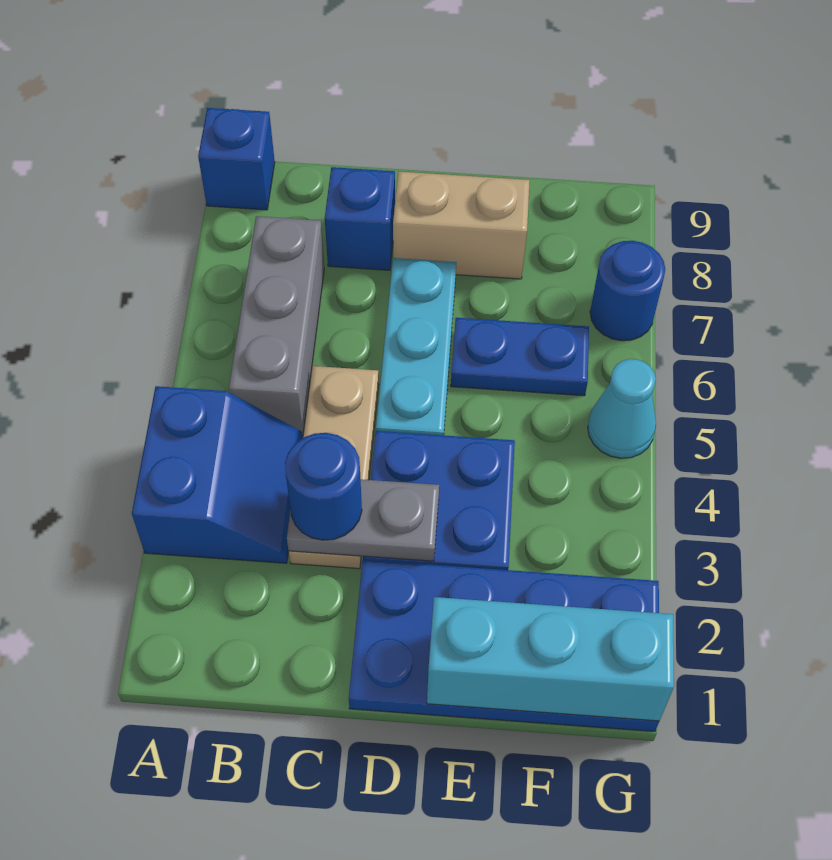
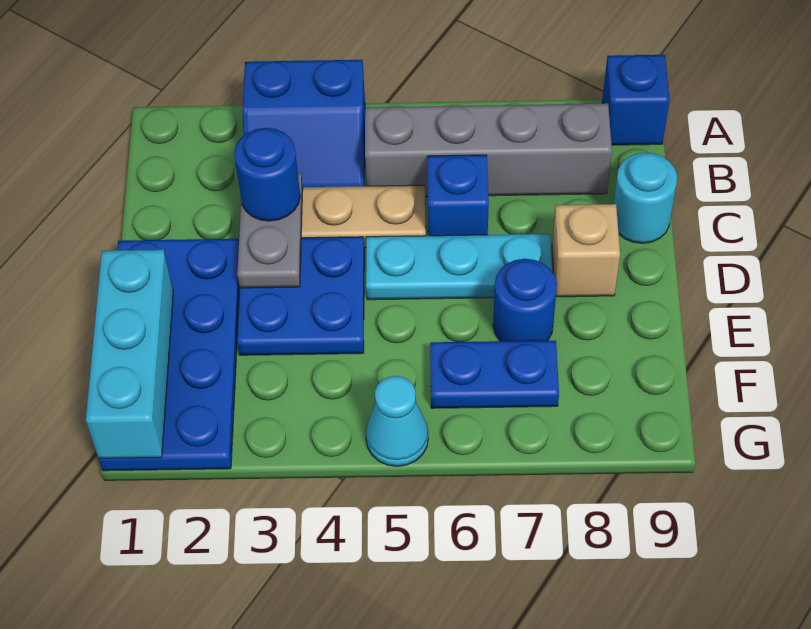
grey brick B5:B7 level 1 -> grey brick B5:B8 level 1
blue brick C8 level 1 -> blue brick C6 level 1
none -> cyan round brick C9 level 1
tan brick D8:E8 level 1 -> tan brick D8 level 1
blue plate E6:F6 level 1 -> blue plate F6:F7 level 1
blue round brick G7 level 1 -> blue round brick E7 level 1

